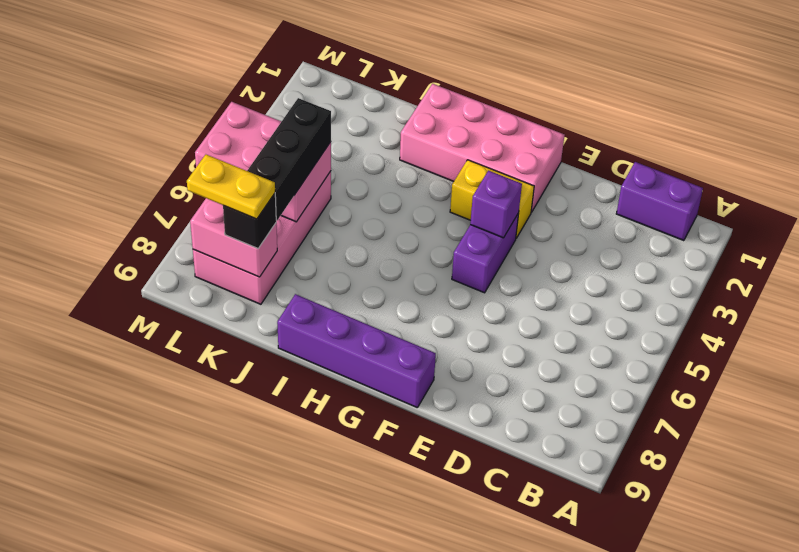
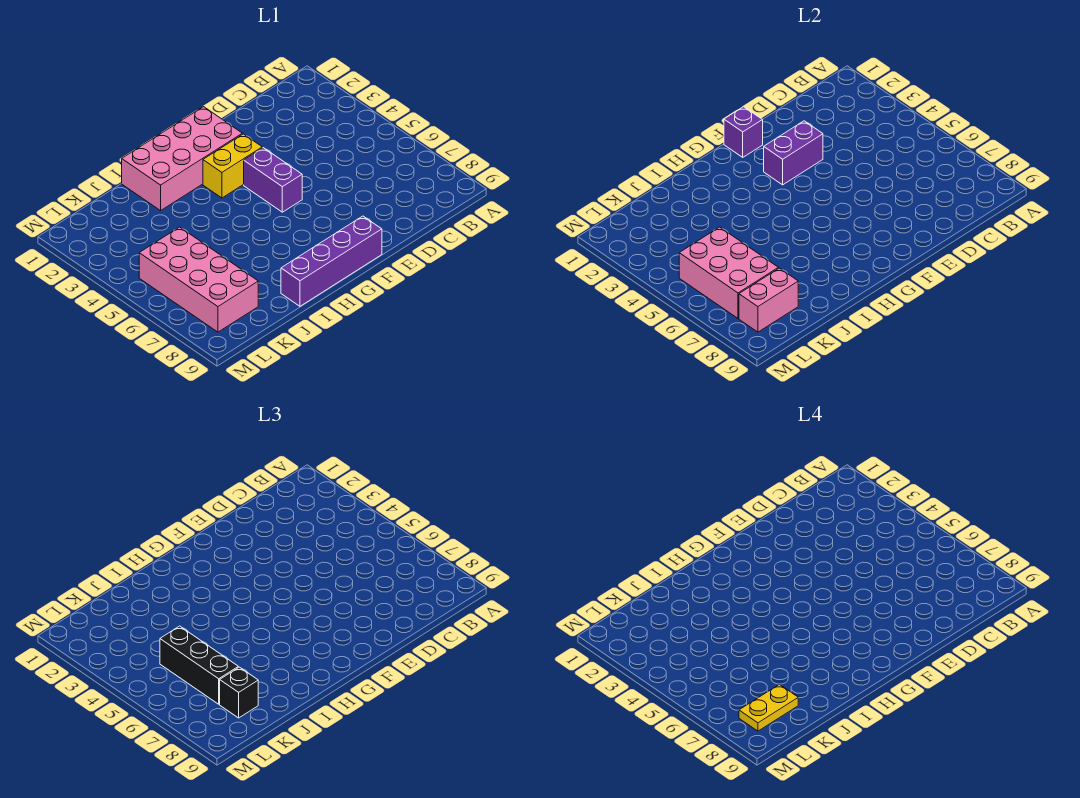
purple brick B1:C1 level 1 -> purple brick E3:F3 level 2
purple brick F4 level 2 -> purple brick F1 level 2
pink brick K5:M6 level 2 -> pink brick K5:L7 level 2

